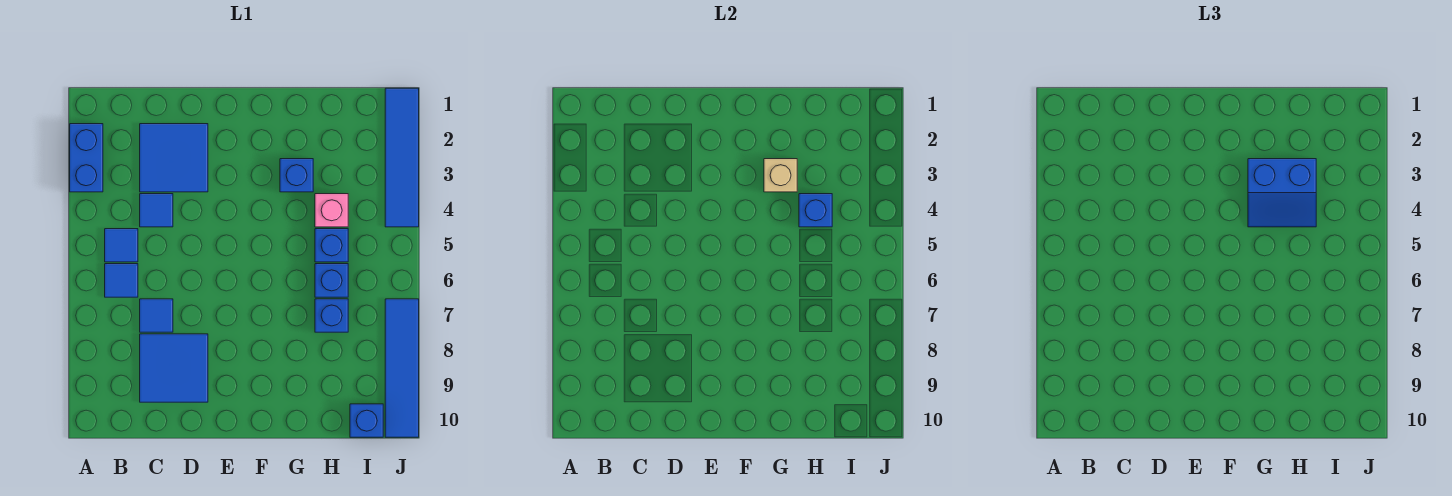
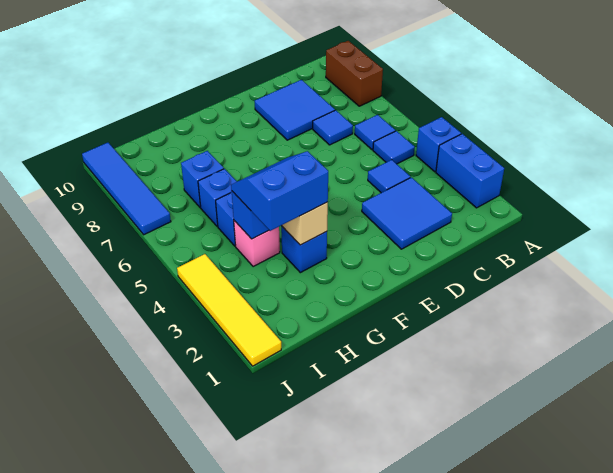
none -> brown brick A8:A9 level 1
blue brick I10 level 1 -> blue brick A4 level 1
blue tile J1:J4 level 1 -> yellow tile J1:J4 level 1

